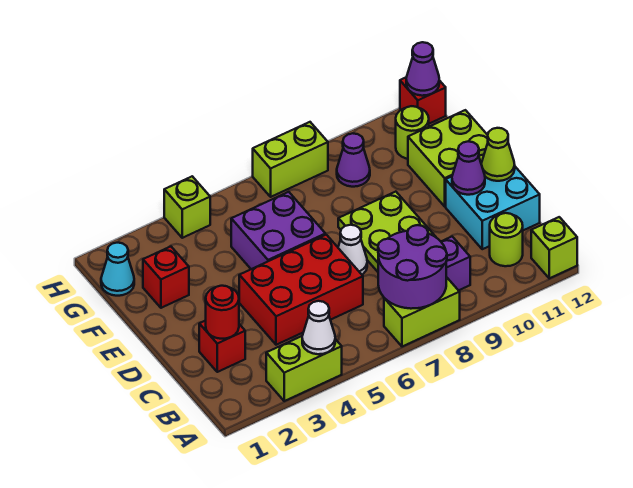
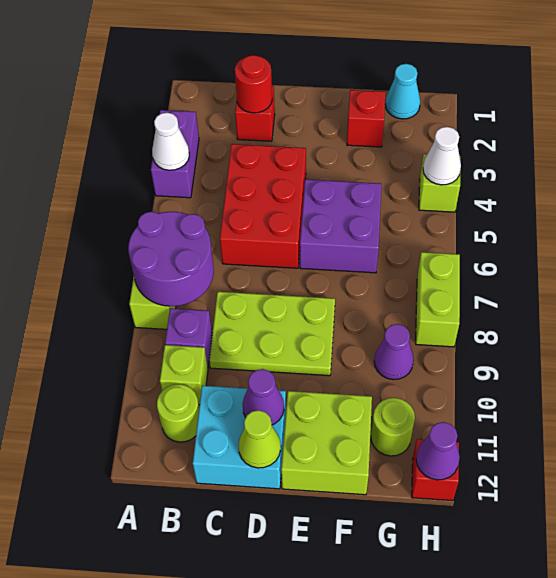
lime brick A3:A4 level 1 -> purple brick A3:A4 level 1
lime brick A12 level 1 -> lime brick B10 level 1
white cone D7 level 1 -> white cone H4 level 2

